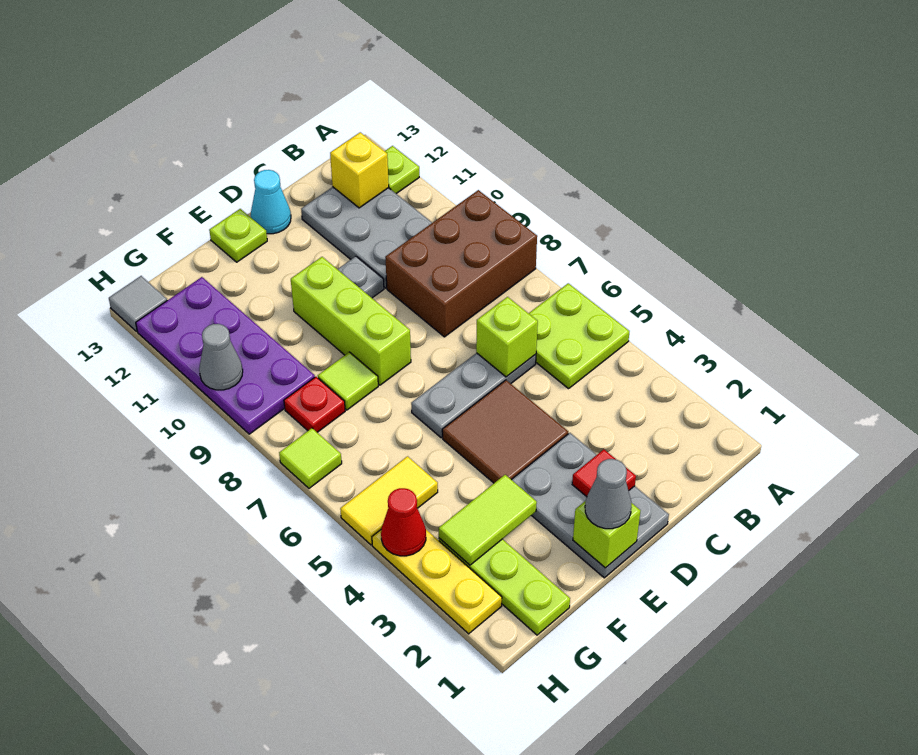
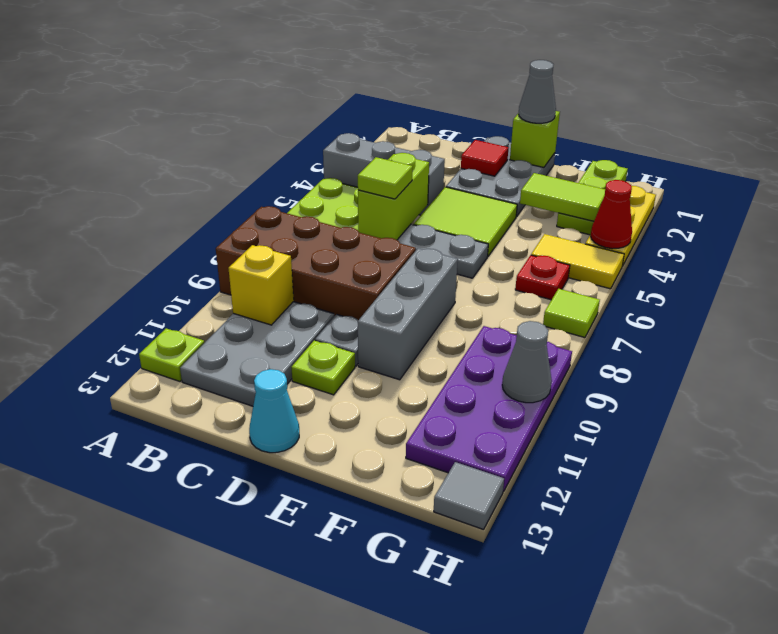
none -> grey brick A4:C4 level 1
brown brick A8:C9 level 1 -> brown brick A8:D9 level 1
yellow brick B12 level 2 -> yellow brick B10 level 2
lime brick C6 level 2 -> lime brick C5:C6 level 2
brown tile D4:E5 level 1 -> lime tile D4:E5 level 1
lime brick E8:E10 level 1 -> grey brick E8:E10 level 1
lime plate E13 level 1 -> lime plate D11 level 1
lime tile F8 level 1 -> lime tile C6 level 3
red plate G8 level 1 -> red plate G6 level 1

